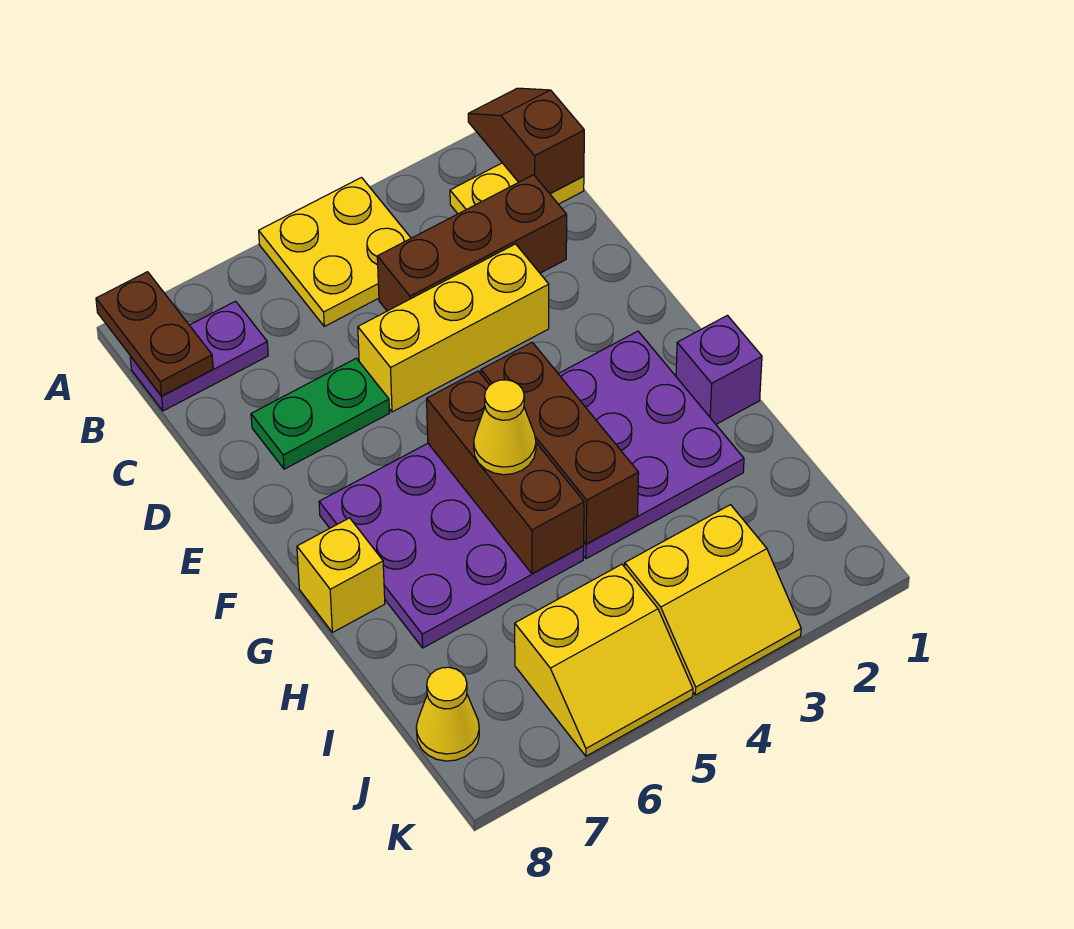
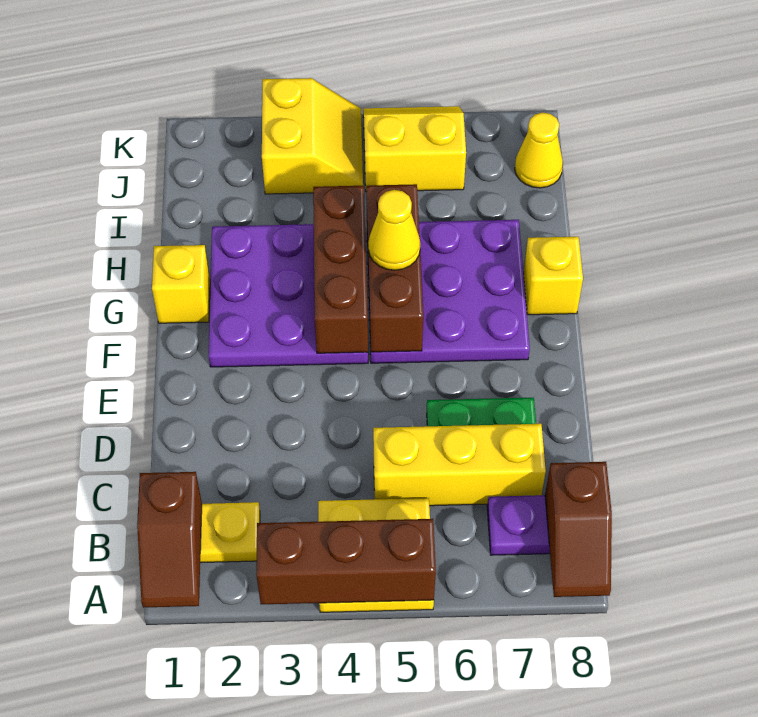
brown plate A8:B8 level 2 -> brown slope A8:B8 level 2 top B
brown brick C2:C4 level 1 -> brown brick A3:A5 level 2
yellow brick D3:D5 level 1 -> yellow brick C5:C7 level 1
purple brick G1 level 1 -> yellow brick G1 level 1
yellow slope J3:K4 level 1 top J -> yellow slope J3:K4 level 1 top 3

